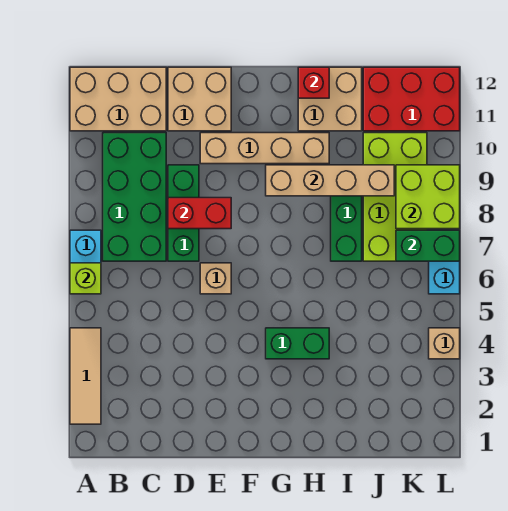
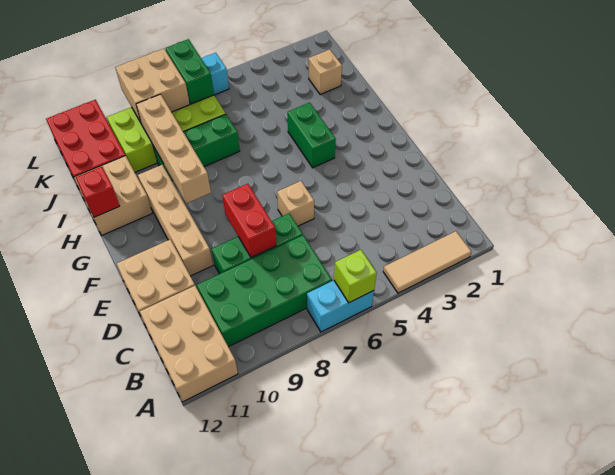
lime brick K8:L9 level 2 -> tan brick K8:L9 level 2
tan brick L4 level 1 -> tan brick J2 level 1

